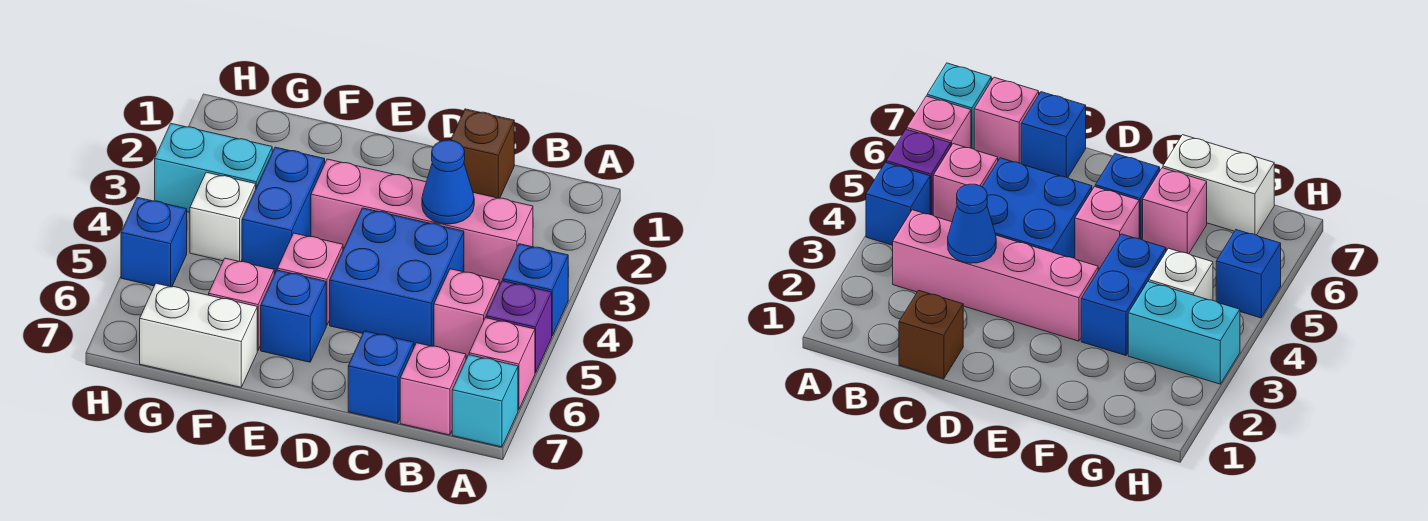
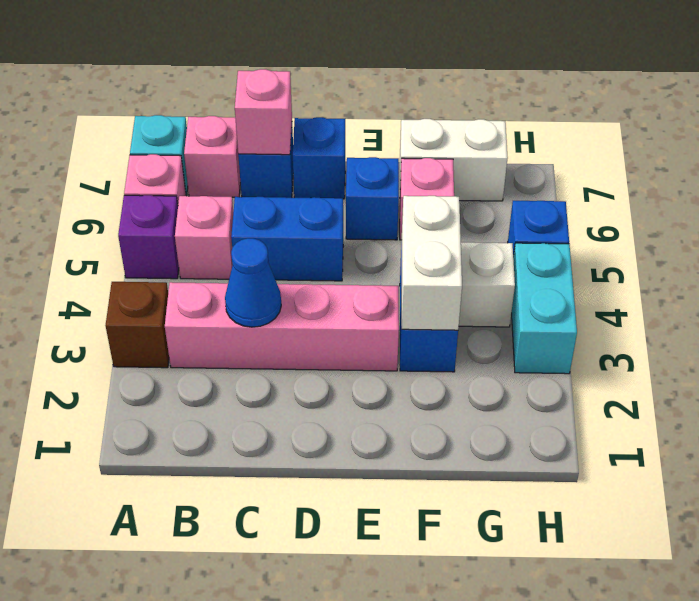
blue brick A4 level 1 -> blue brick D7 level 1
brown brick C1 level 1 -> brown brick A3 level 1
blue brick C4:D5 level 1 -> blue brick C5:D5 level 1
pink brick E5 level 1 -> pink brick C7 level 2
none -> white brick F3:F4 level 2
cyan brick G3:H3 level 1 -> cyan brick H3:H4 level 1

